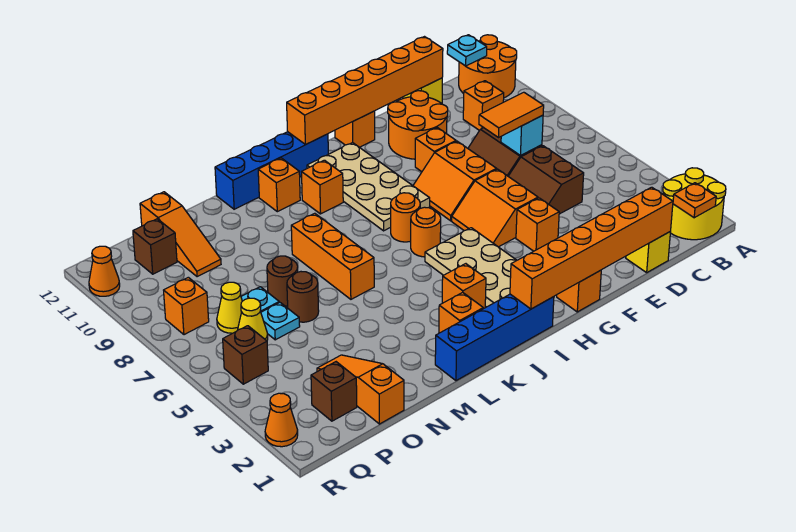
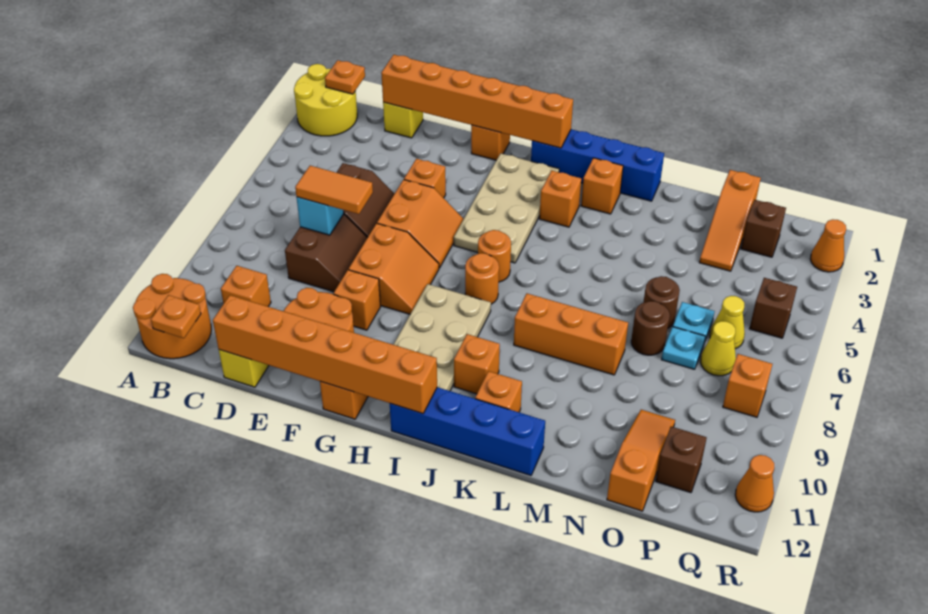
cyan plate B12 level 2 -> orange plate B12 level 2
orange brick L6:L8 level 1 -> orange brick K8:M8 level 1

